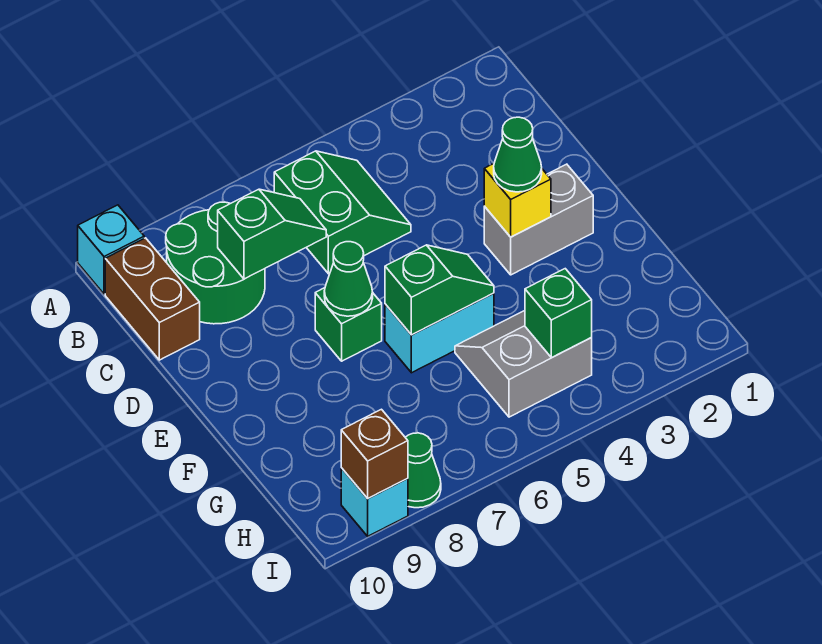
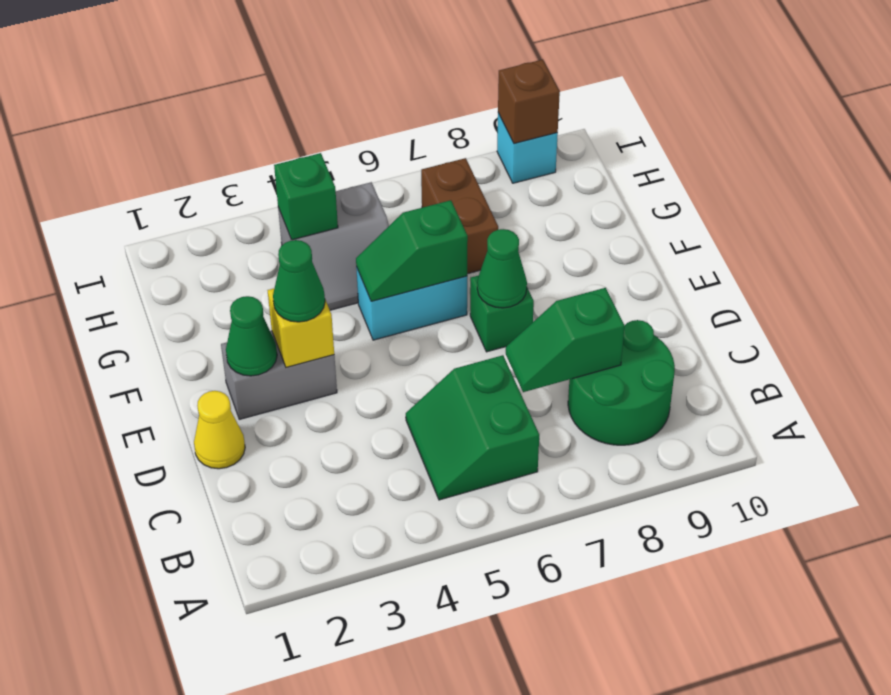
cyan brick A10 level 1 -> none
brown brick B10:C10 level 1 -> brown brick G7:H7 level 1
none -> yellow cone D1 level 1
green cone I8 level 1 -> green cone E2 level 2

